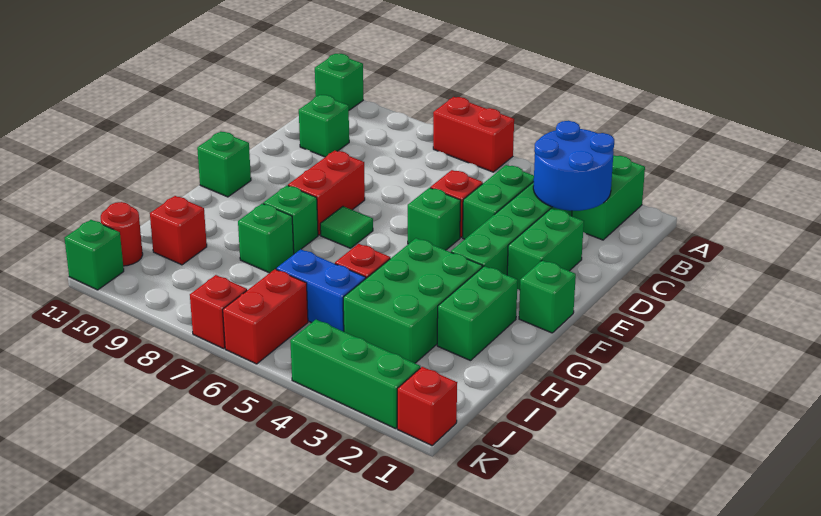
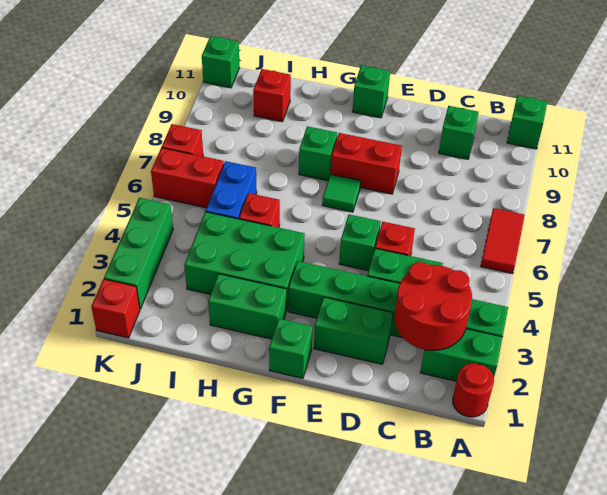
red brick A6:A7 level 1 -> red tile A6:A7 level 1
blue round brick B2:C3 level 2 -> red round brick B2:C3 level 2
green brick H8 level 1 -> none
red round brick J11 level 1 -> red round brick A1 level 1

